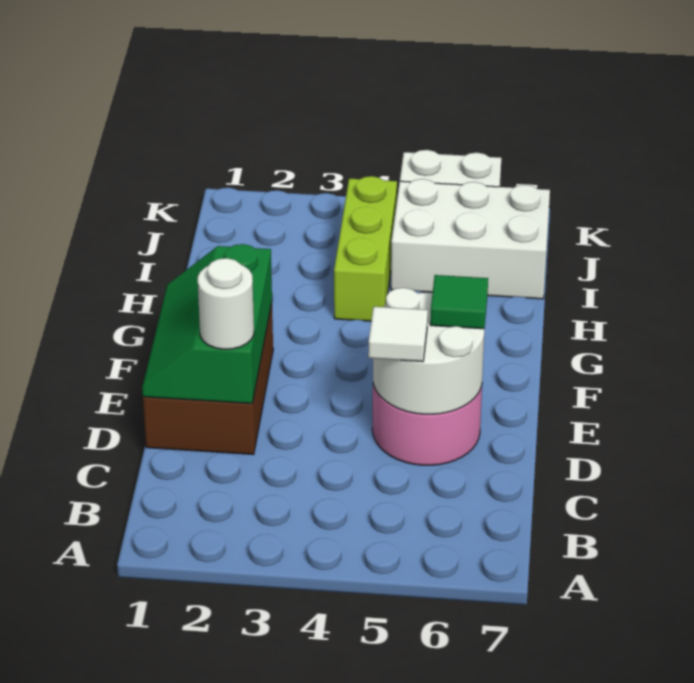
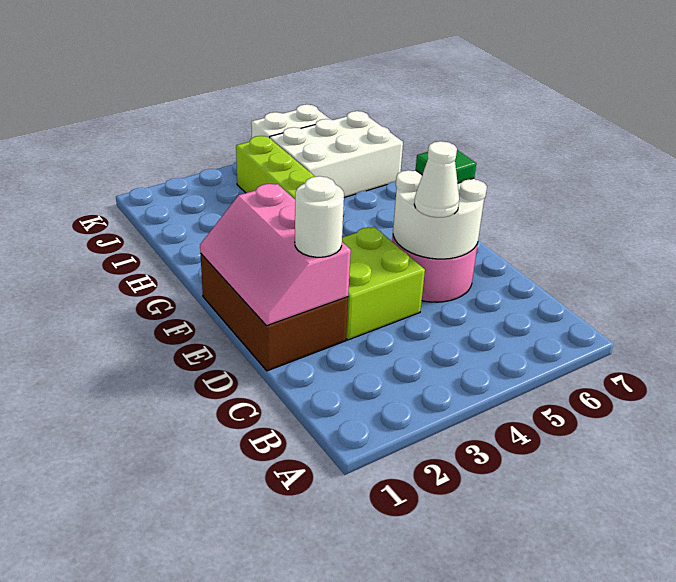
green slope D1:F2 level 2 top 2 -> pink slope D1:F2 level 2 top 2
none -> lime brick D3:E4 level 1
white tile D5 level 3 -> white cone D5 level 3

